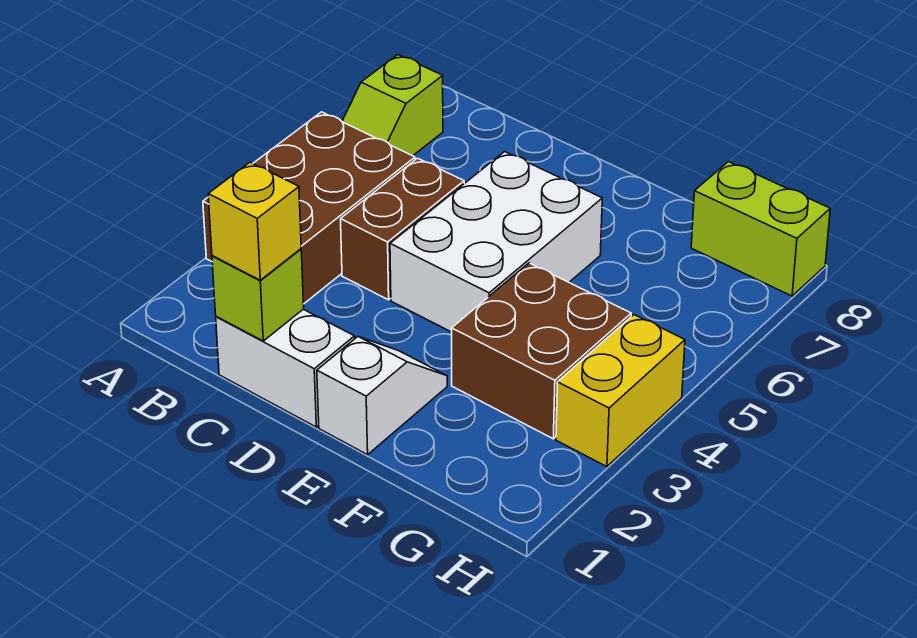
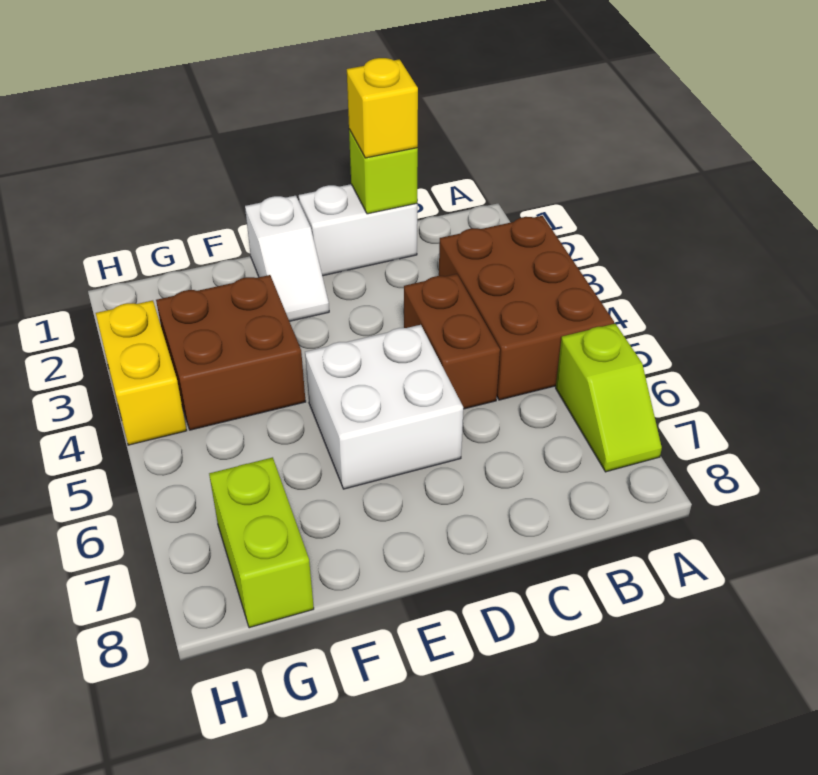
lime slope A6:A7 level 1 top 7 -> lime slope A6:A7 level 1 top 6
white brick D4:E6 level 1 -> white brick D5:E6 level 1
lime brick G8:H8 level 1 -> lime brick G7:G8 level 1

